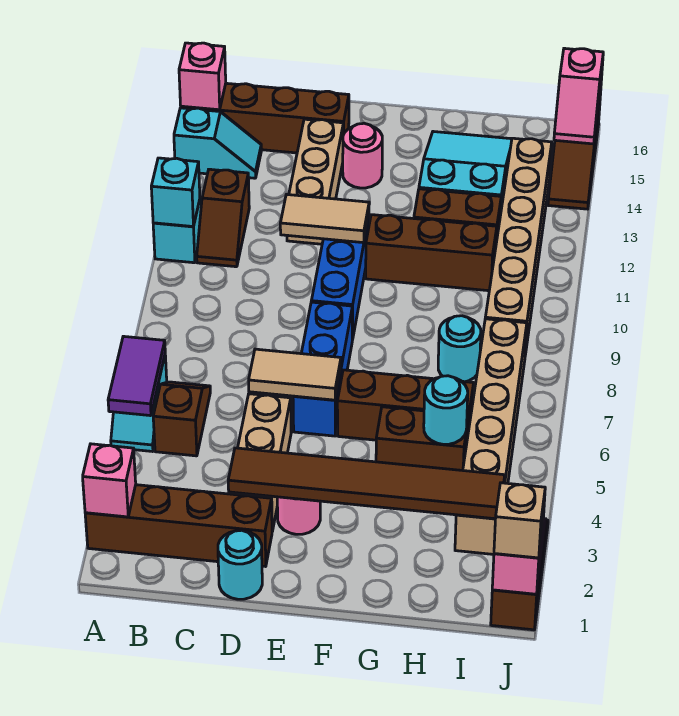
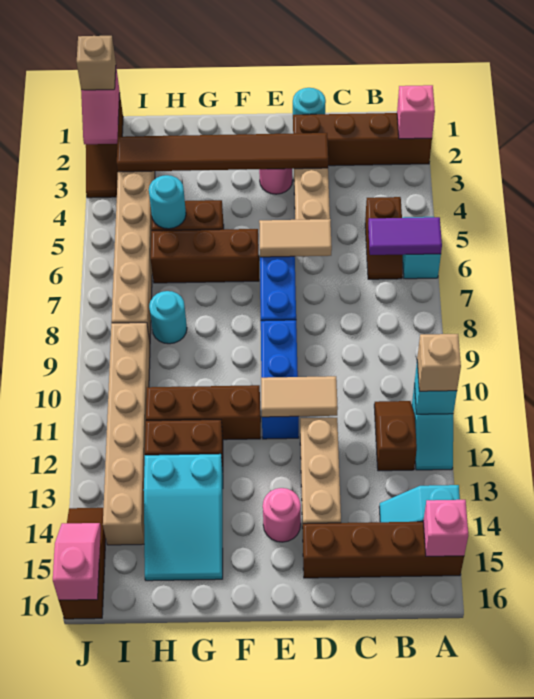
purple tile A5:A6 level 2 -> purple tile A6:B6 level 2
none -> tan brick A11 level 3

